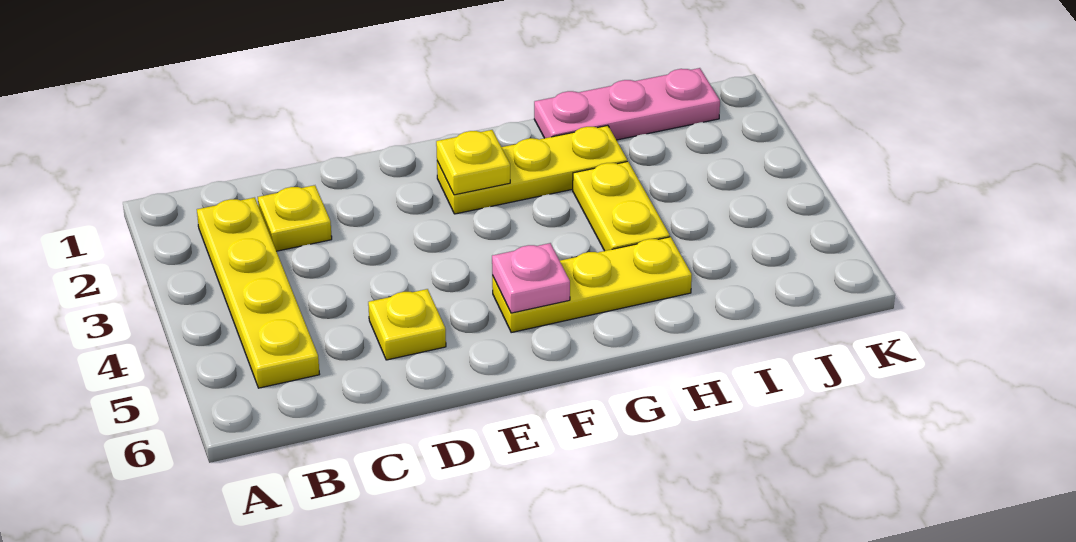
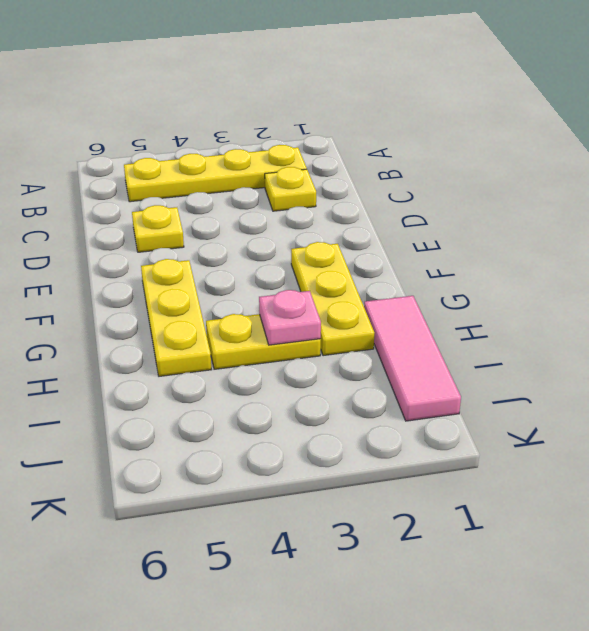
yellow plate F2 level 2 -> none
pink plate F5 level 2 -> pink plate H3 level 2
pink plate H1:J1 level 1 -> pink tile H1:J1 level 1

